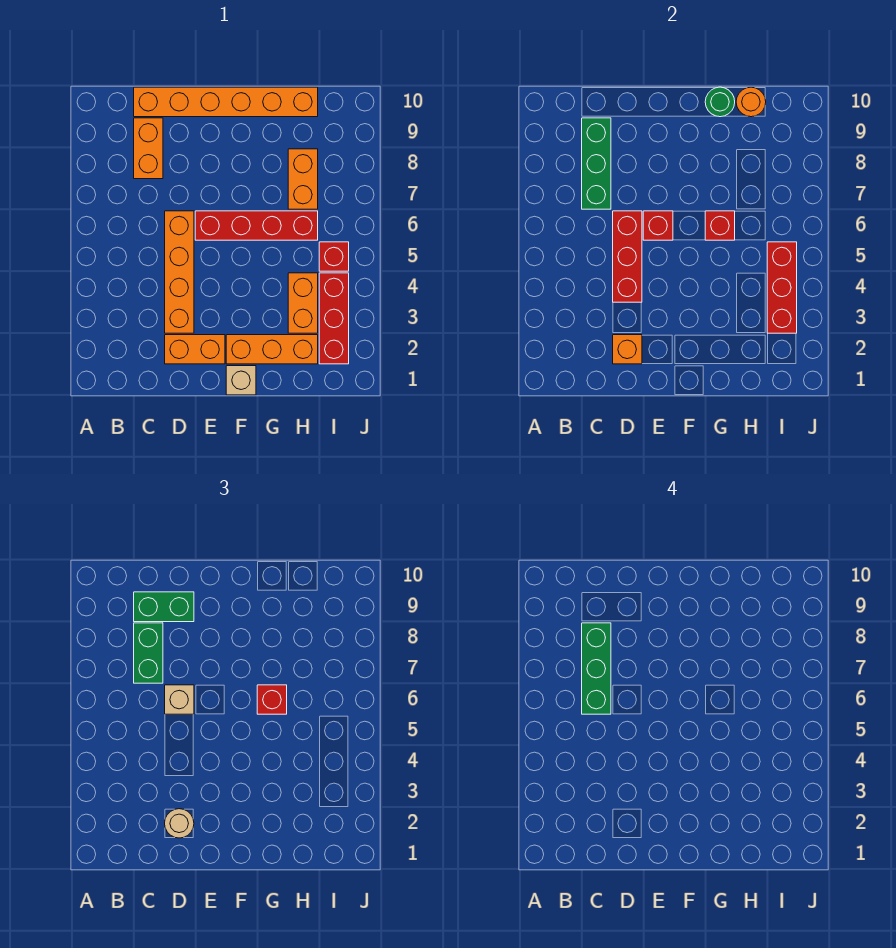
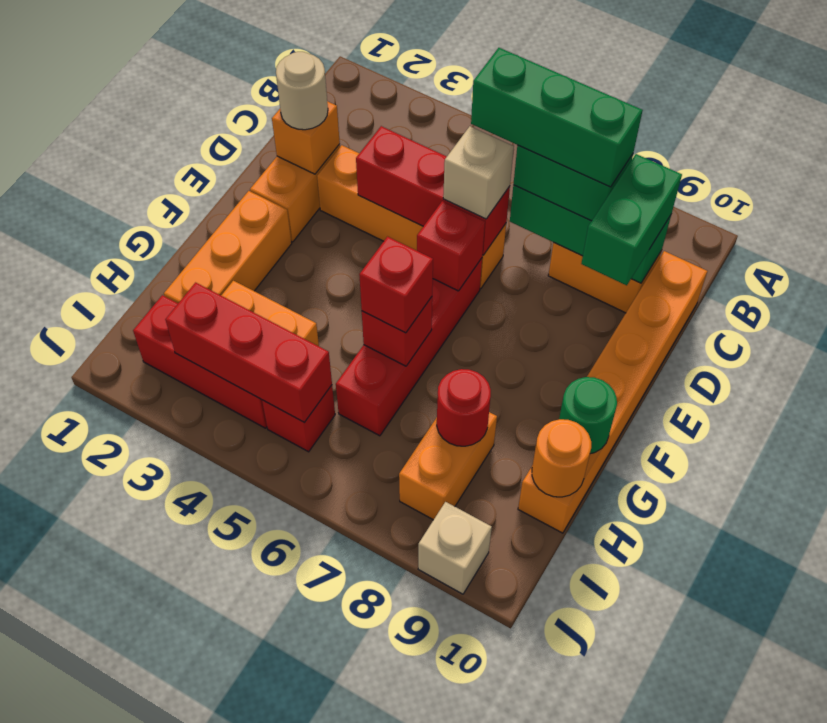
tan brick F1 level 1 -> tan brick J9 level 1
orange brick H7:H8 level 1 -> orange brick H8:I8 level 1
none -> red round brick H8 level 2

